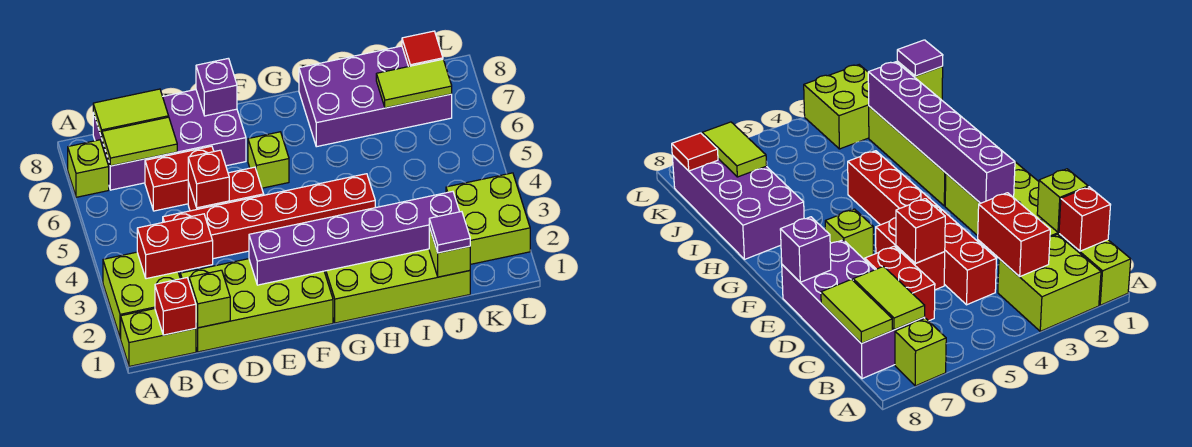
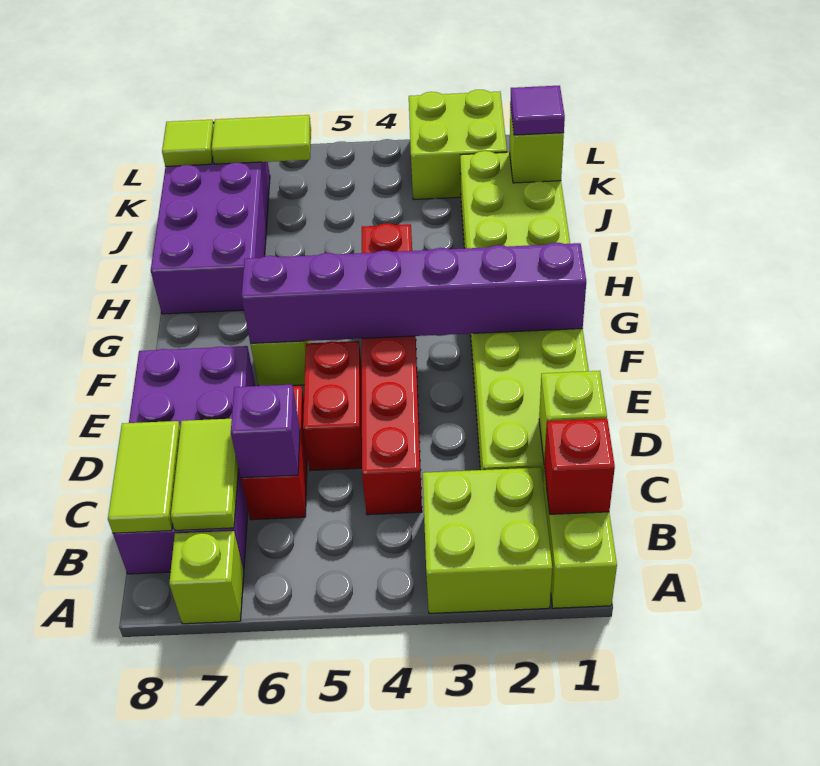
red brick B3:C3 level 2 -> none
red brick D5 level 2 -> none
purple brick E2:J2 level 2 -> purple brick F1:F6 level 2
purple brick E8 level 2 -> purple brick C6 level 2
lime tile J7:K7 level 2 -> lime tile K6:K7 level 2
red tile K8 level 2 -> lime tile K8 level 2

